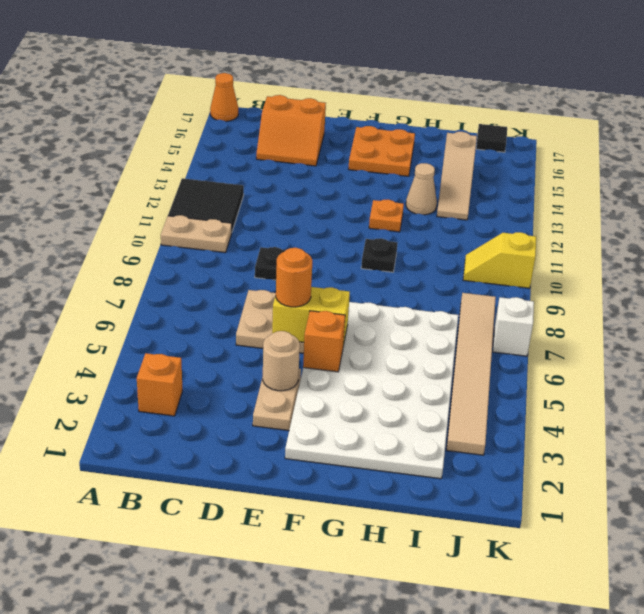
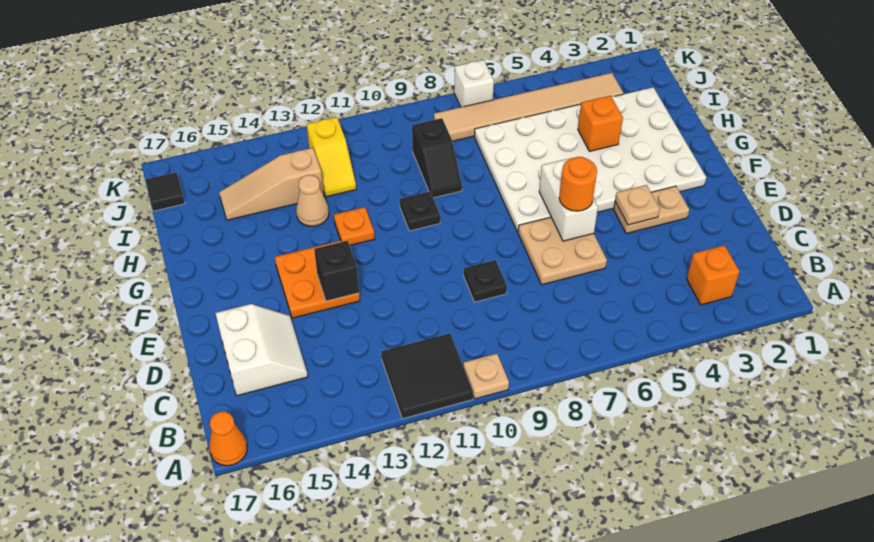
tan plate A10:B10 level 1 -> tan plate A10 level 1
orange slope C15:D16 level 1 top 16 -> white slope C15:D16 level 1 top 16
tan round brick E4 level 2 -> tan plate E4 level 2
yellow brick E6:F6 level 2 -> white brick E6:F6 level 2
none -> black brick E13 level 2
orange brick F5 level 2 -> orange brick H4 level 2
orange plate F15:G16 level 1 -> orange plate E13:F14 level 1
none -> black slope H9:I9 level 1 top I
tan slope I13:I15 level 1 top 15 -> tan slope I13:I15 level 1 top 13
yellow slope J10:K10 level 1 top K -> yellow slope I12:J12 level 1 top J

